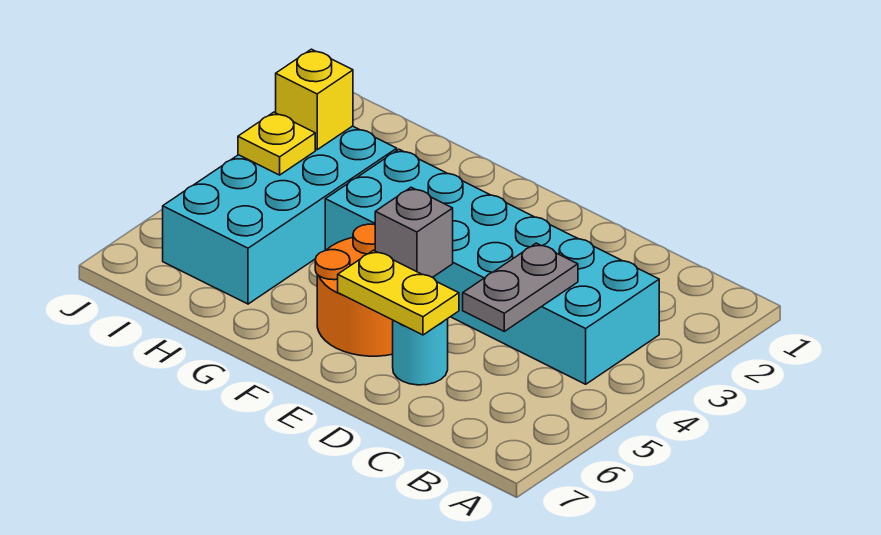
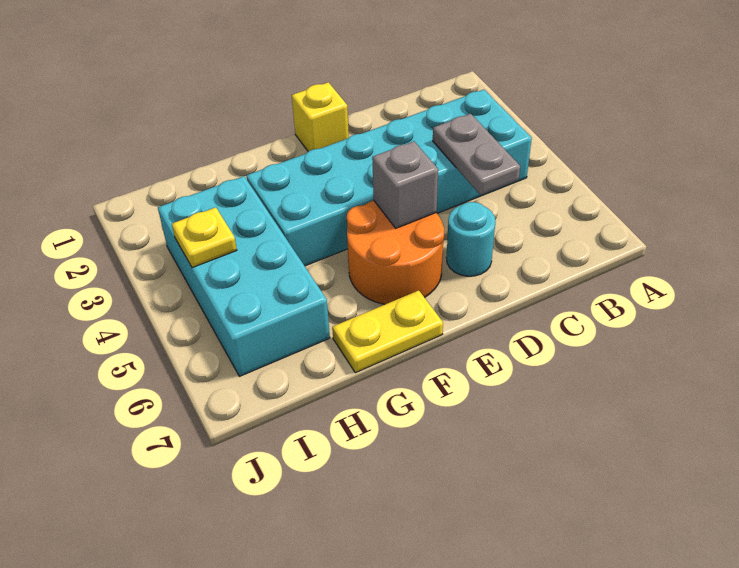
yellow plate D6:E6 level 2 -> yellow plate F7:G7 level 1
yellow brick I3 level 2 -> yellow brick E1 level 1

